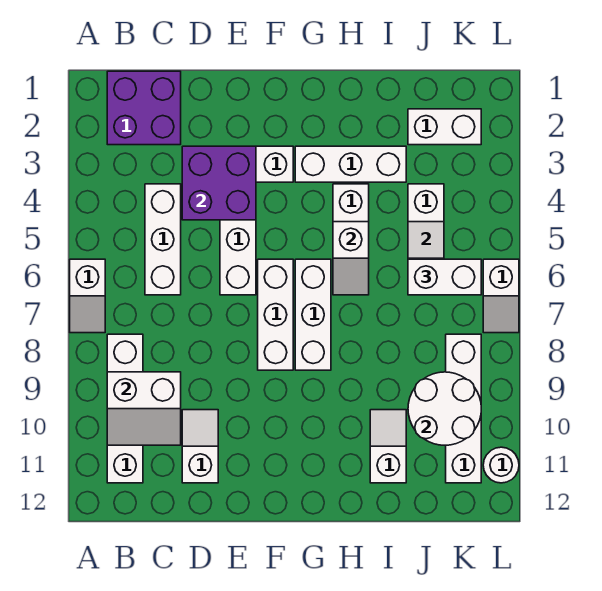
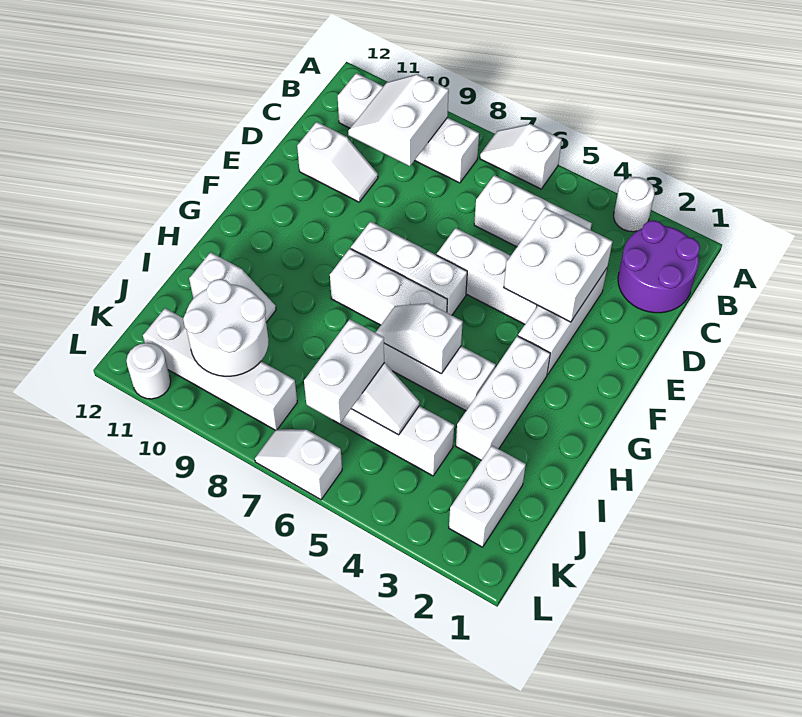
none -> white round brick A3 level 1
purple brick B1:C2 level 1 -> purple round brick B1:C2 level 1
purple brick D3:E4 level 2 -> white brick D3:E4 level 2

